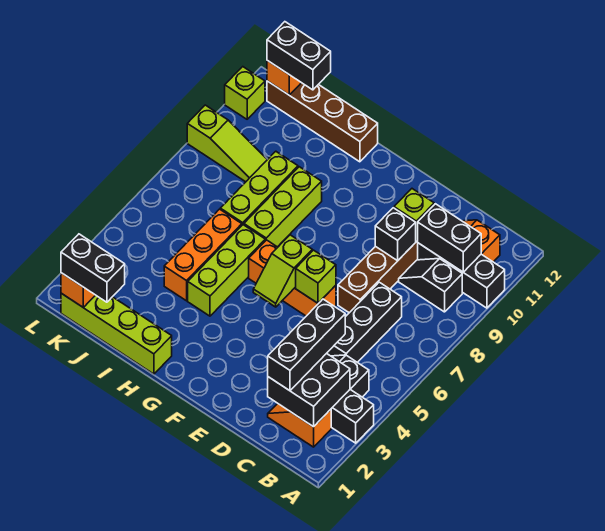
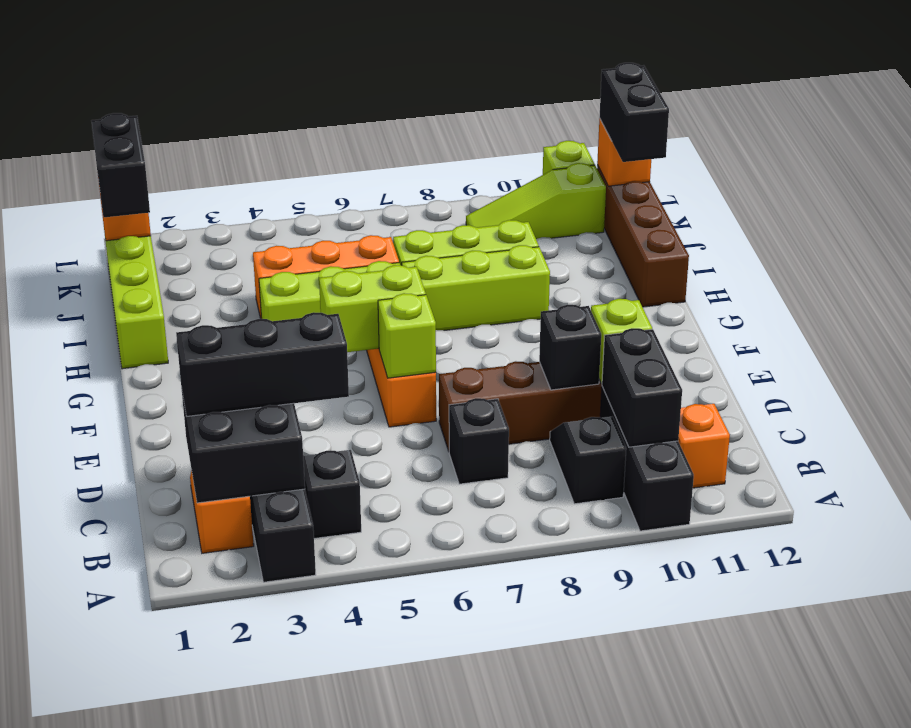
black brick C5:C7 level 1 -> black brick C7 level 1
lime slope F5:F6 level 2 top 6 -> lime brick F5:F6 level 2
lime slope J9:L9 level 1 top L -> lime slope K9:K11 level 1 top 11

